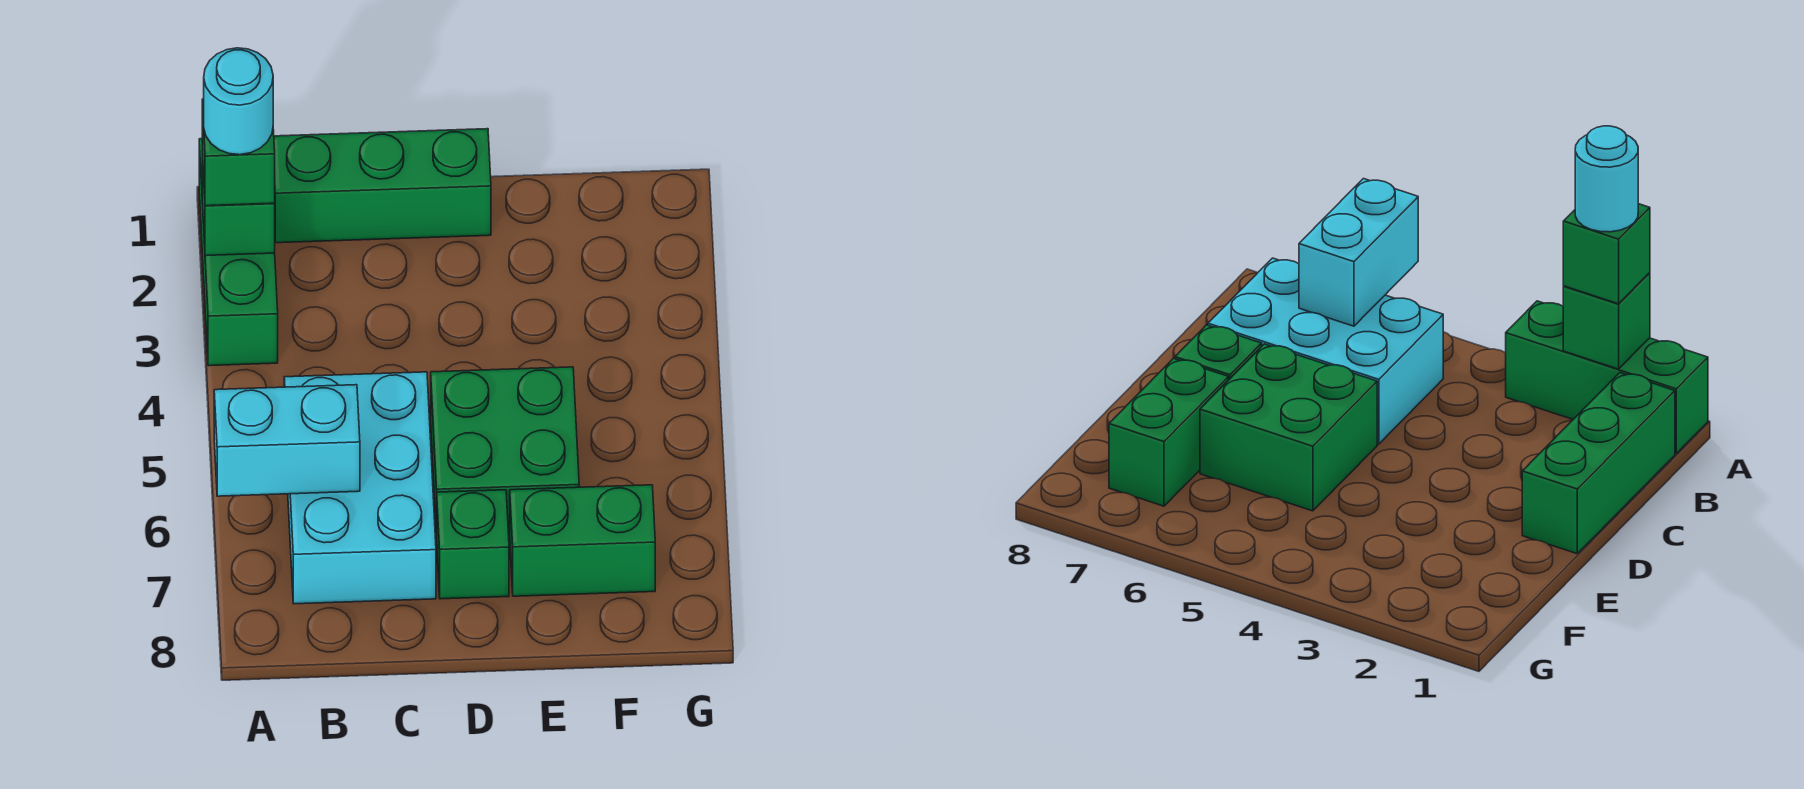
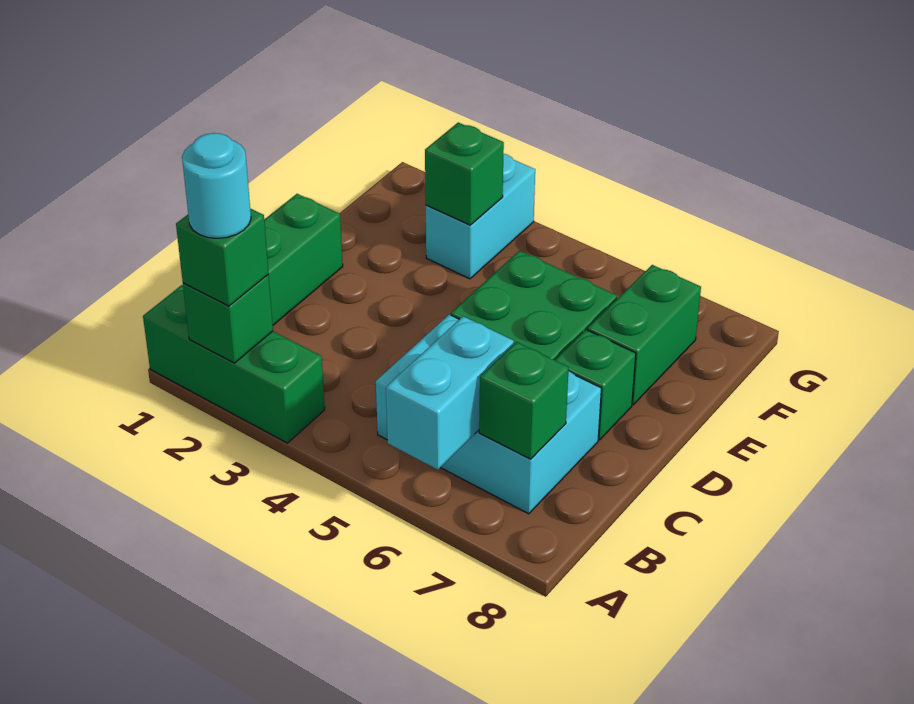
none -> green brick B7 level 2
none -> cyan brick F3:G3 level 1
none -> green brick F3 level 2

